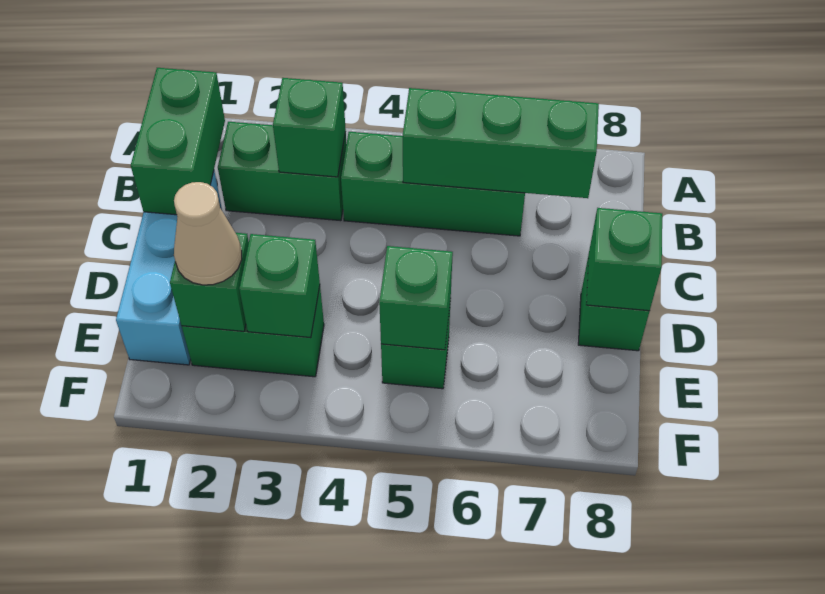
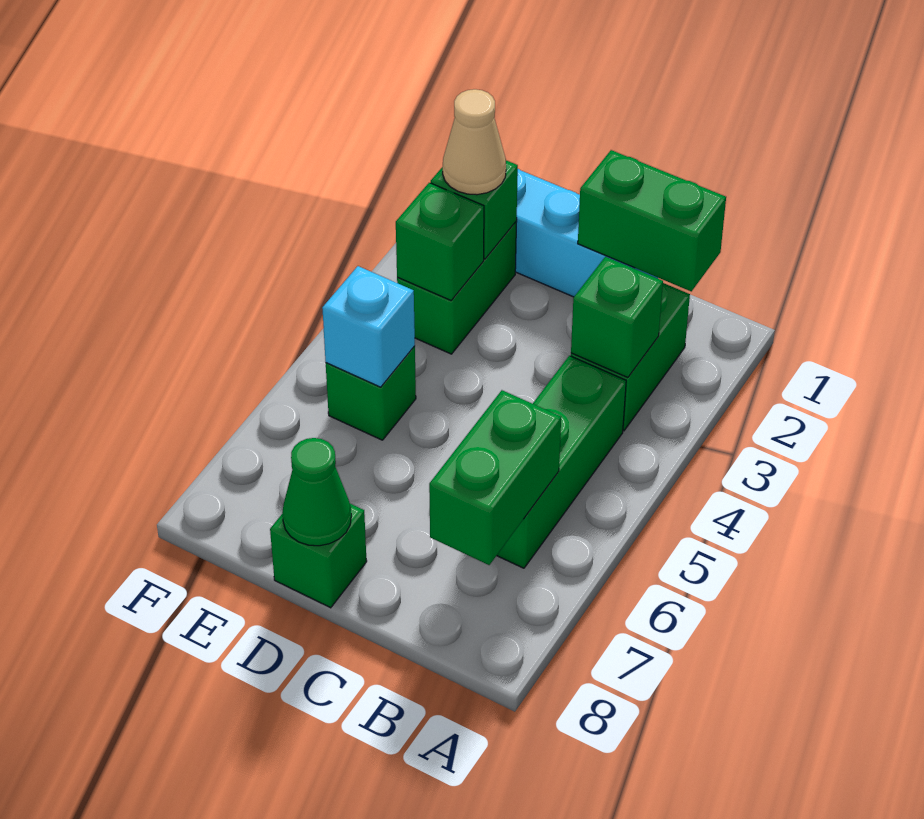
green brick B5:B7 level 2 -> green brick B6:B7 level 2
green brick D8 level 2 -> green cone D8 level 2
green brick E5 level 2 -> cyan brick E5 level 2

